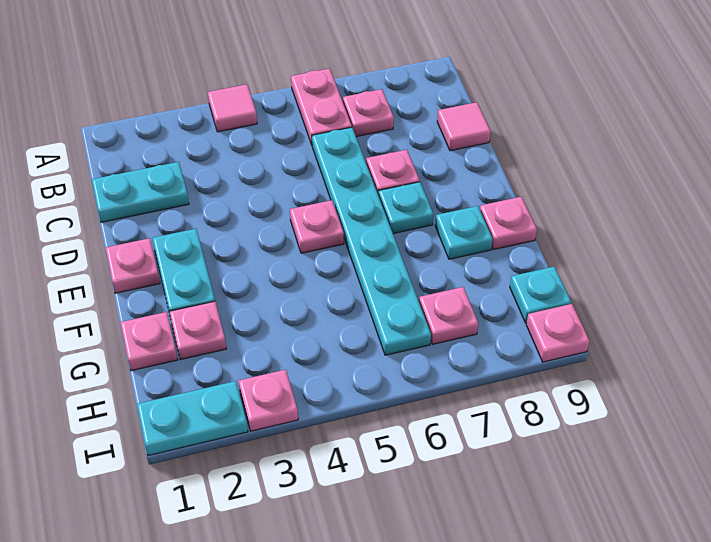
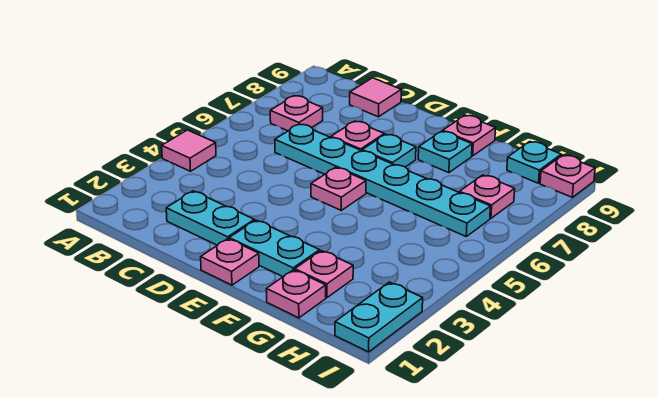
pink plate A6:B6 level 1 -> none
cyan plate C1:C2 level 1 -> cyan plate C2:D2 level 1
pink plate I3 level 1 -> none

